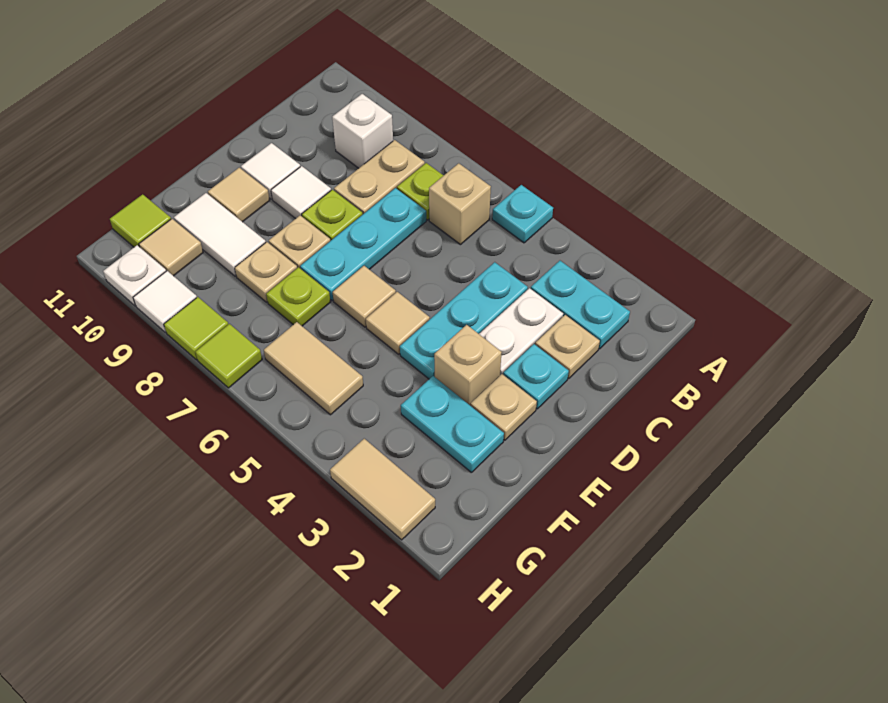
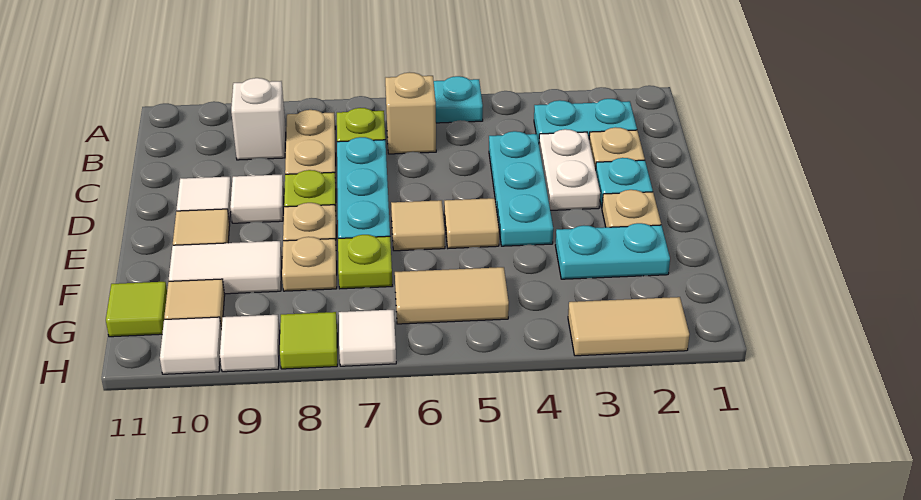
tan brick E3 level 1 -> none
lime tile H7 level 1 -> white tile H7 level 1
white plate H10 level 1 -> white tile H10 level 1

